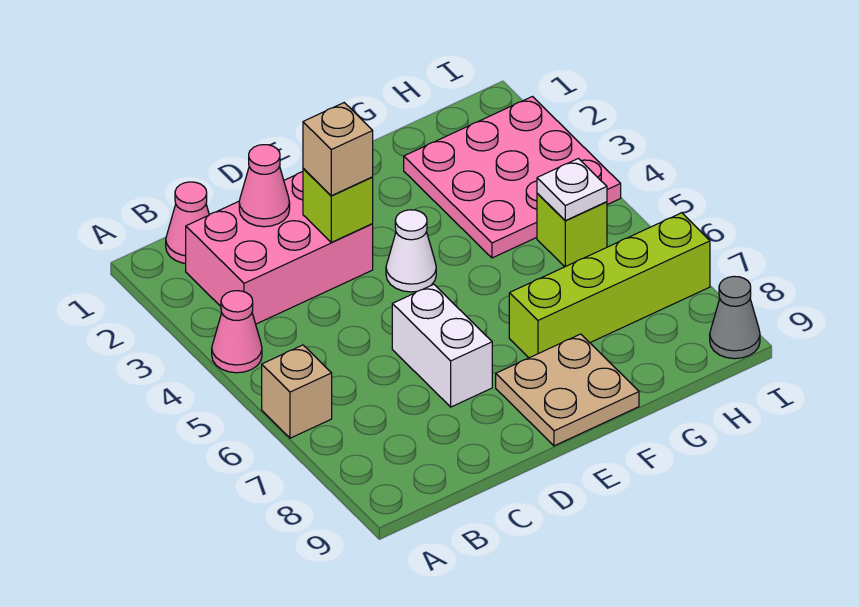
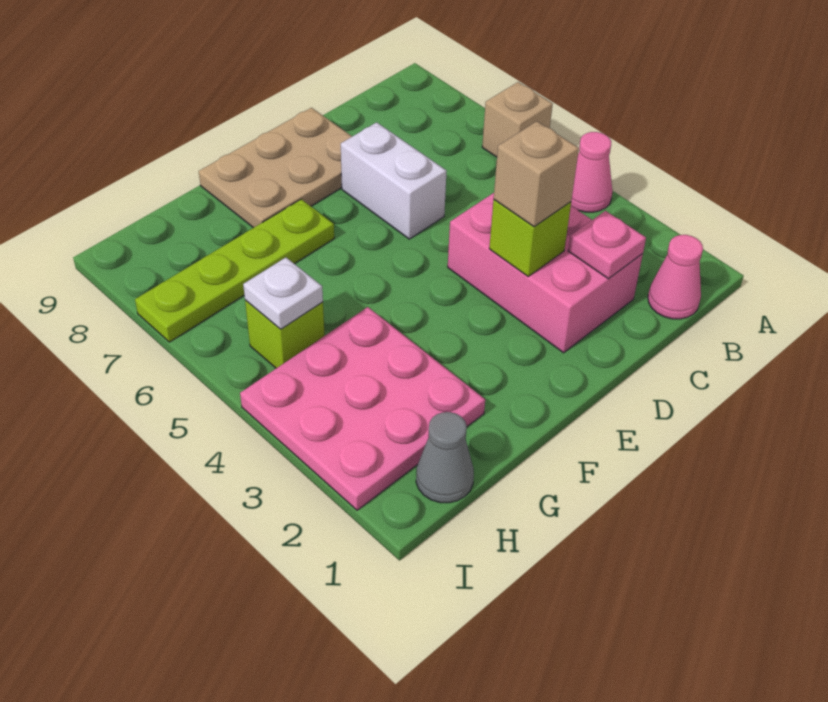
pink brick B2:D3 level 1 -> pink brick C2:D4 level 1
pink cone C2 level 2 -> pink plate C2 level 2
white cone E4 level 1 -> none
tan plate E8:F9 level 1 -> tan plate D8:F9 level 1
lime brick F7:I7 level 1 -> lime plate F7:I7 level 1
grey cone I9 level 1 -> grey cone H1 level 1

